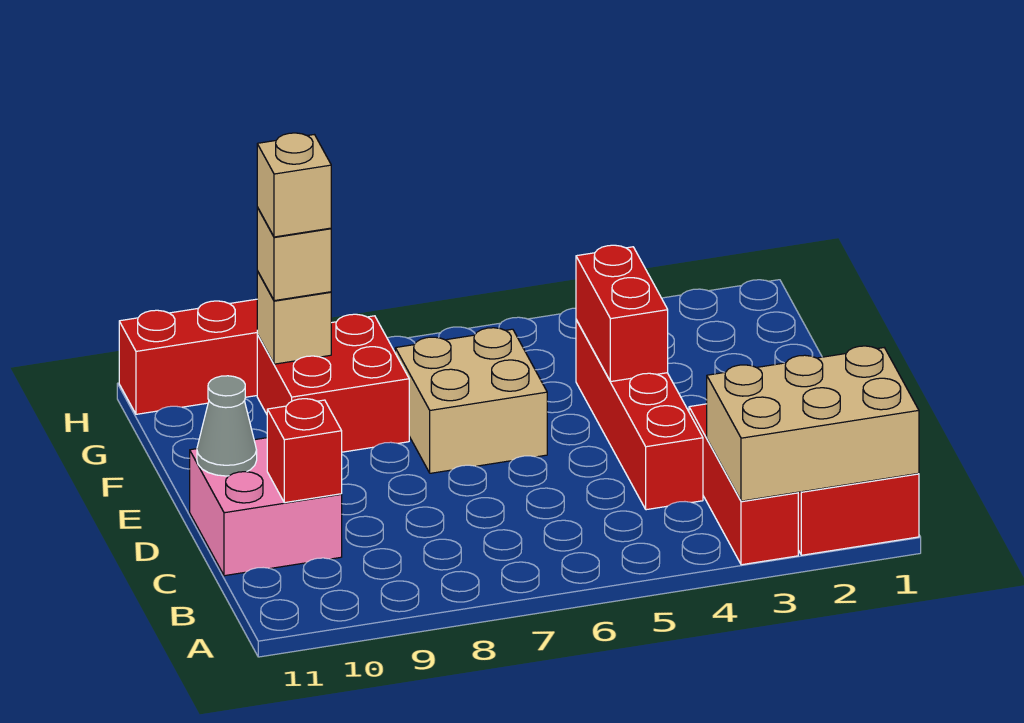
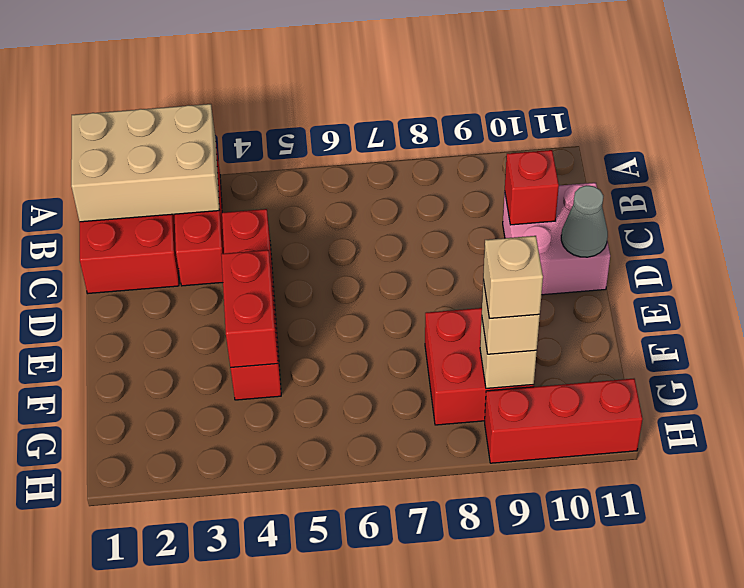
tan brick E6:F7 level 1 -> none

